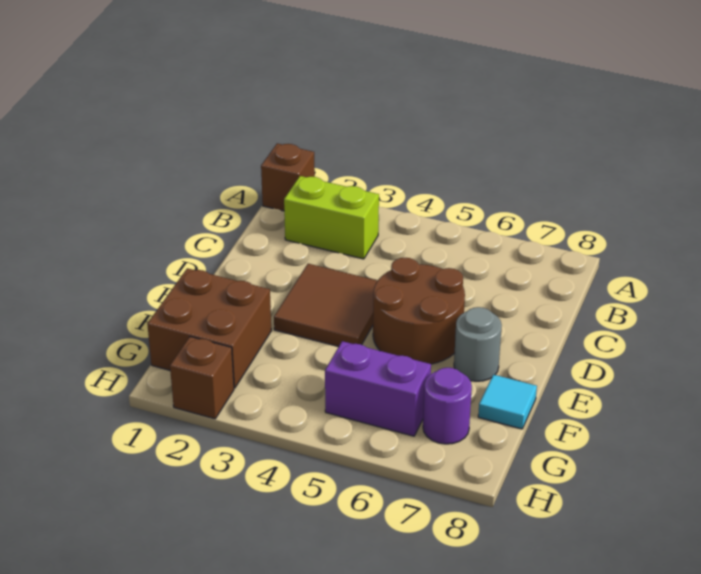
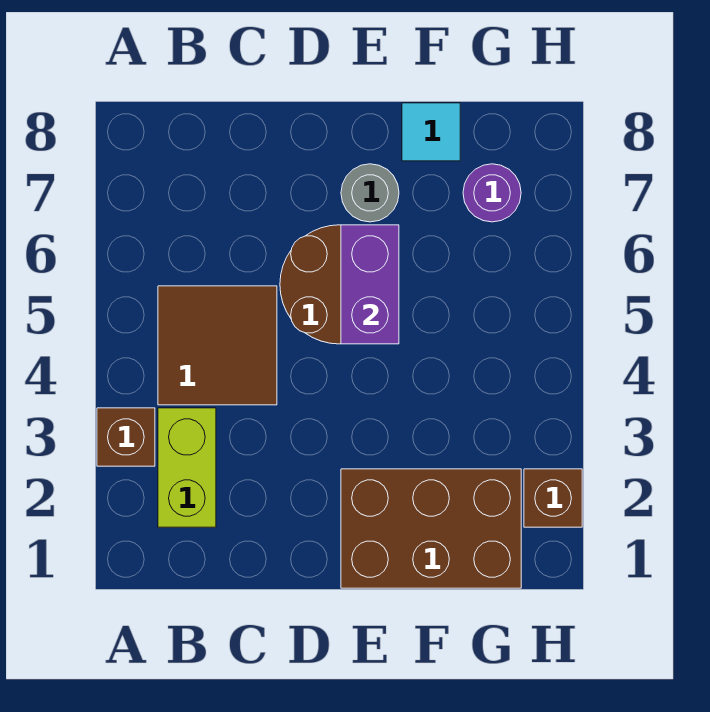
brown brick A1 level 1 -> brown brick A3 level 1
brown tile D3:E4 level 1 -> brown tile B4:C5 level 1
brown brick F1:G2 level 1 -> brown brick E1:G2 level 1
purple brick G5:G6 level 1 -> purple brick E5:E6 level 2

